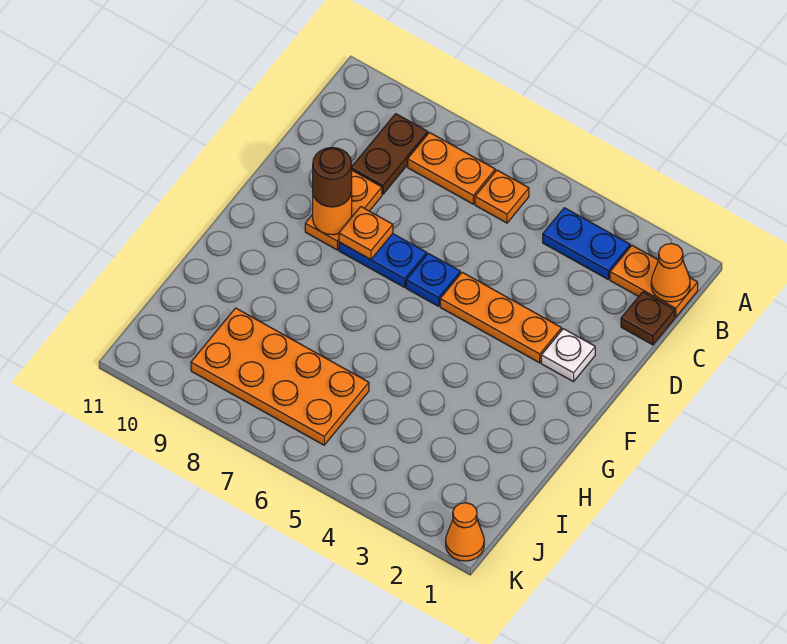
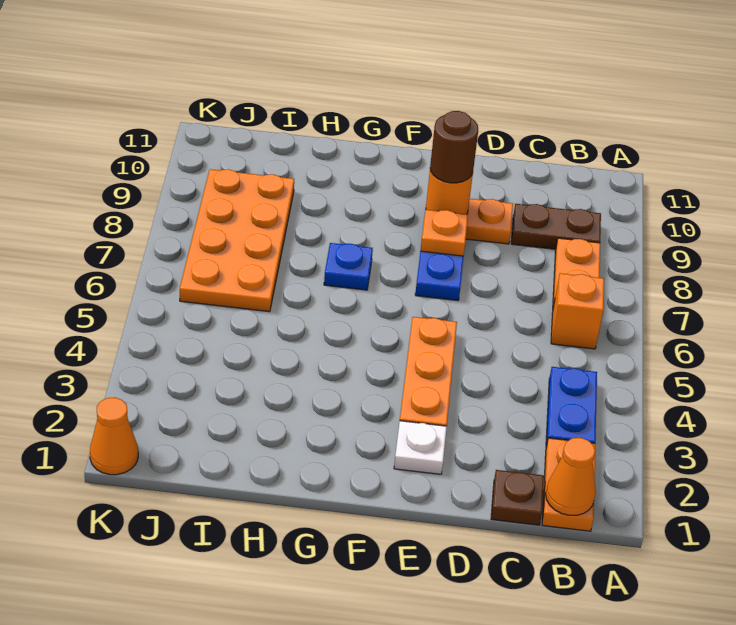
orange plate B6 level 1 -> orange brick B6 level 1
blue plate E6 level 1 -> blue plate G7 level 1

